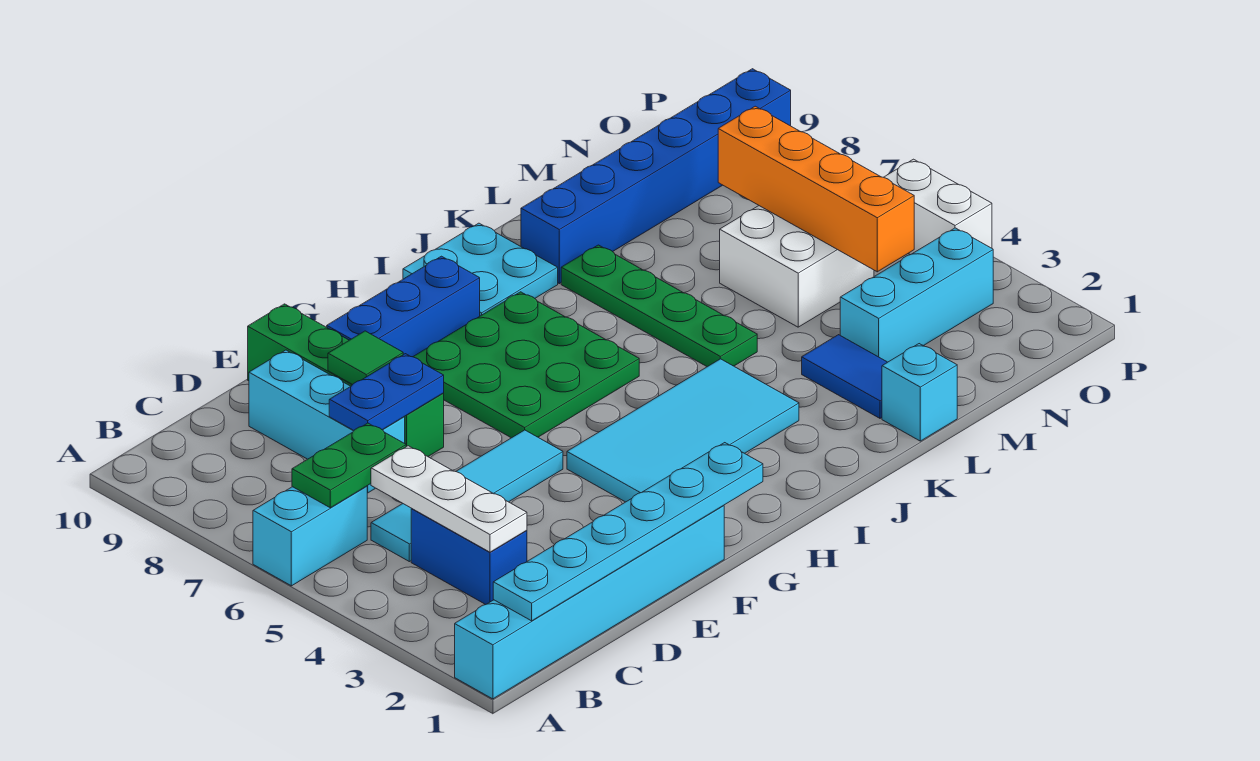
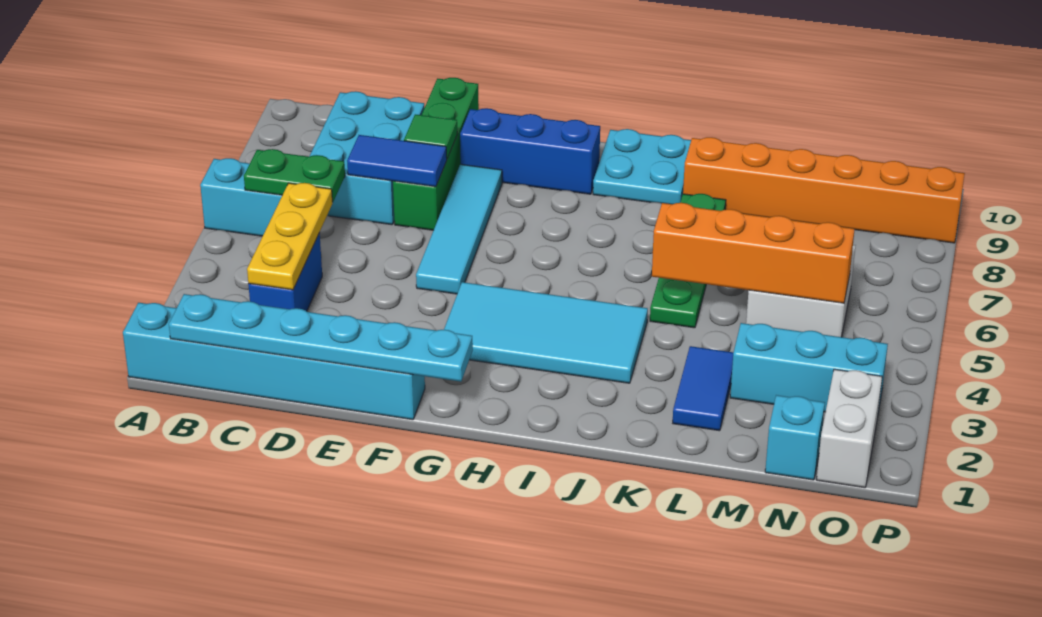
white plate C3:C5 level 2 -> yellow plate C3:C5 level 2
cyan tile C5:F5 level 1 -> cyan tile F5:F8 level 1
cyan brick D7:D9 level 1 -> cyan brick C7:D9 level 1
blue plate D7:E7 level 2 -> blue tile D7:E7 level 2
green plate G6:I8 level 1 -> none
blue brick K9:P9 level 1 -> orange brick K9:P9 level 1
cyan brick L1 level 1 -> cyan brick N1 level 1
orange brick N4:N7 level 2 -> orange brick K5:N5 level 2
white brick P4:P5 level 1 -> white brick O1:O2 level 1

